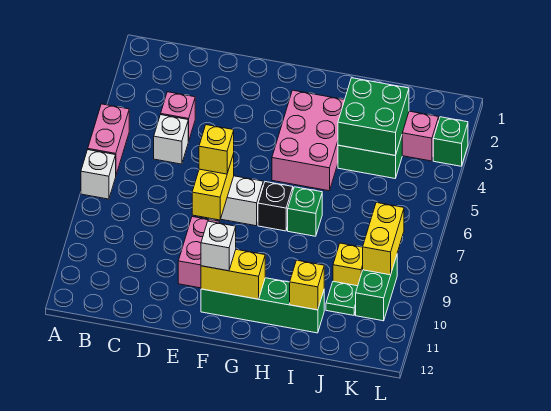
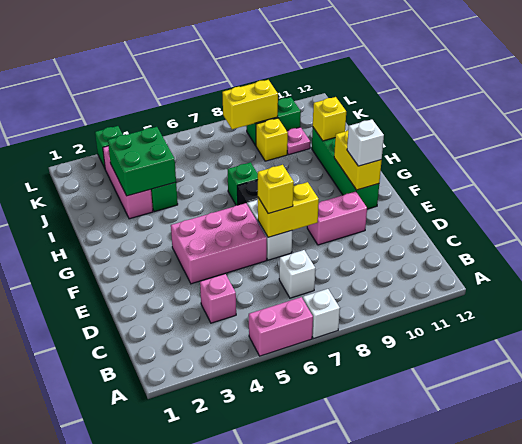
white brick C5 level 1 -> white brick C7 level 1
pink brick G3:H5 level 1 -> pink brick E4:F6 level 1
green plate J10 level 1 -> pink plate J10 level 1

